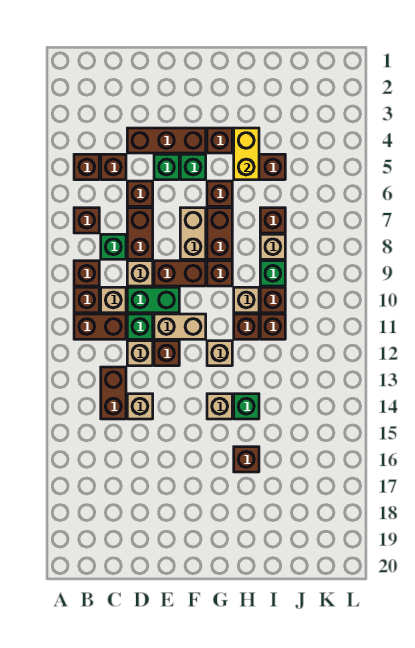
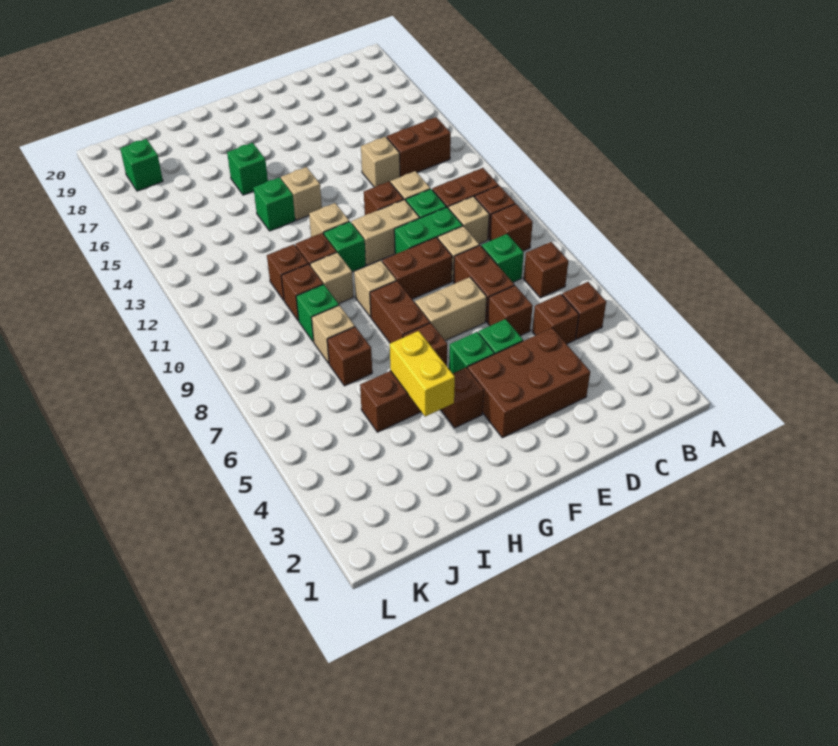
brown brick C13:C14 level 1 -> brown brick B14:C14 level 1
brown brick D4:F4 level 1 -> brown brick D3:F4 level 1
tan brick F7:F8 level 1 -> tan brick E7:F7 level 1
brown brick G9 level 1 -> tan brick G9 level 1
none -> green brick G11 level 1
brown brick H16 level 1 -> green brick H16 level 1
none -> green brick K18 level 1

